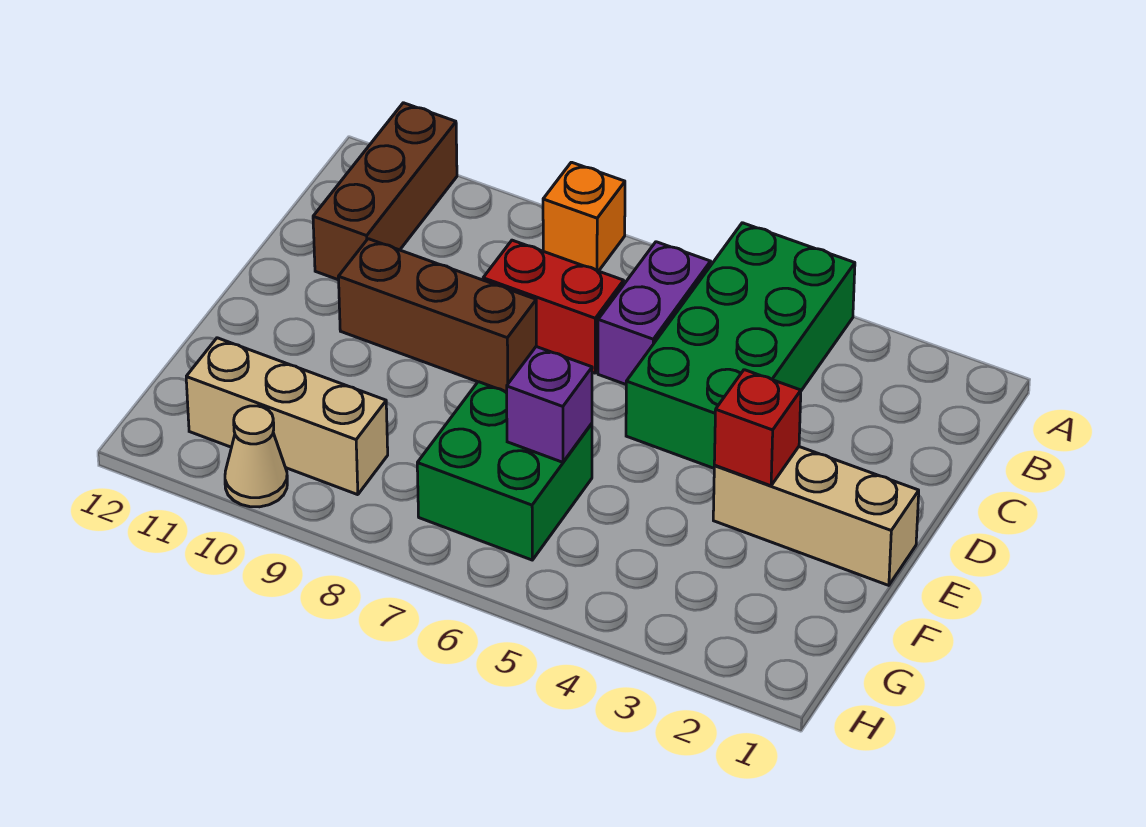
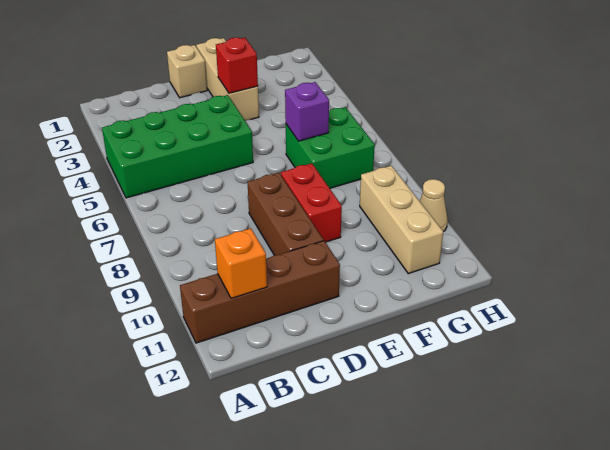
orange brick A8 level 1 -> orange brick B11 level 2
brown brick A11:C11 level 1 -> brown brick A11:D11 level 1
purple brick B6:C6 level 1 -> none
red brick C7:C8 level 1 -> red brick E8:E9 level 1
none -> tan brick D1 level 1

